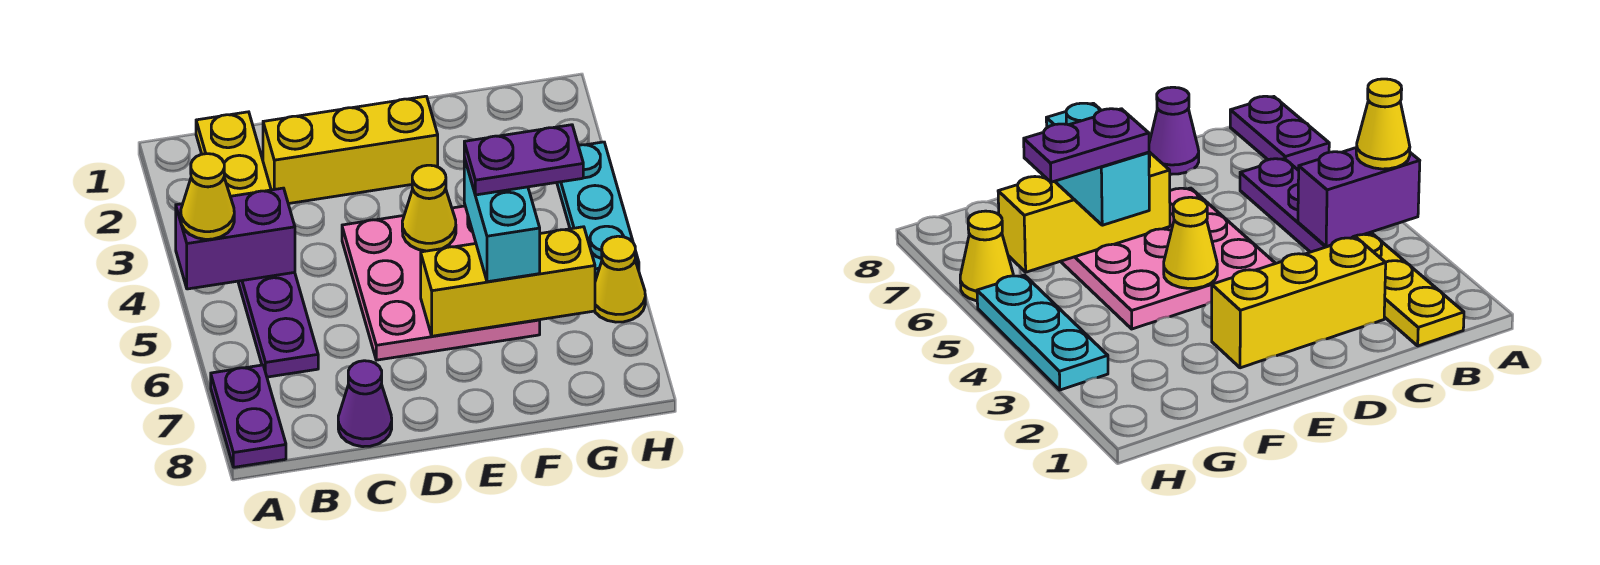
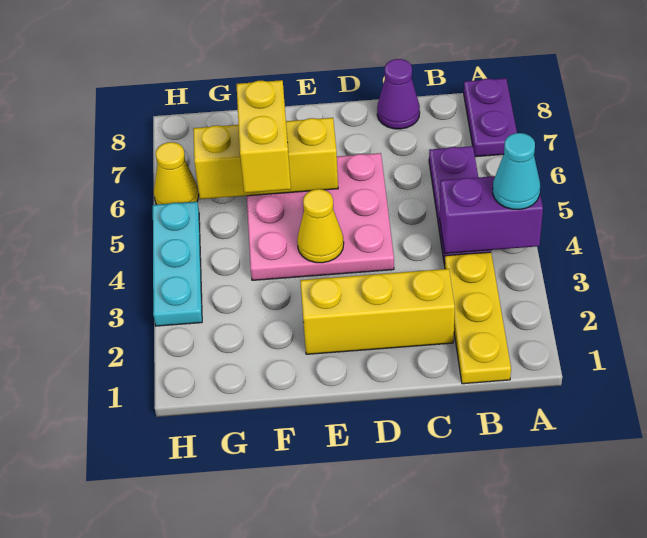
yellow cone A4 level 3 -> cyan cone A4 level 3
cyan brick F5:F6 level 3 -> yellow brick F5:F6 level 3
purple plate F5:G5 level 4 -> none

